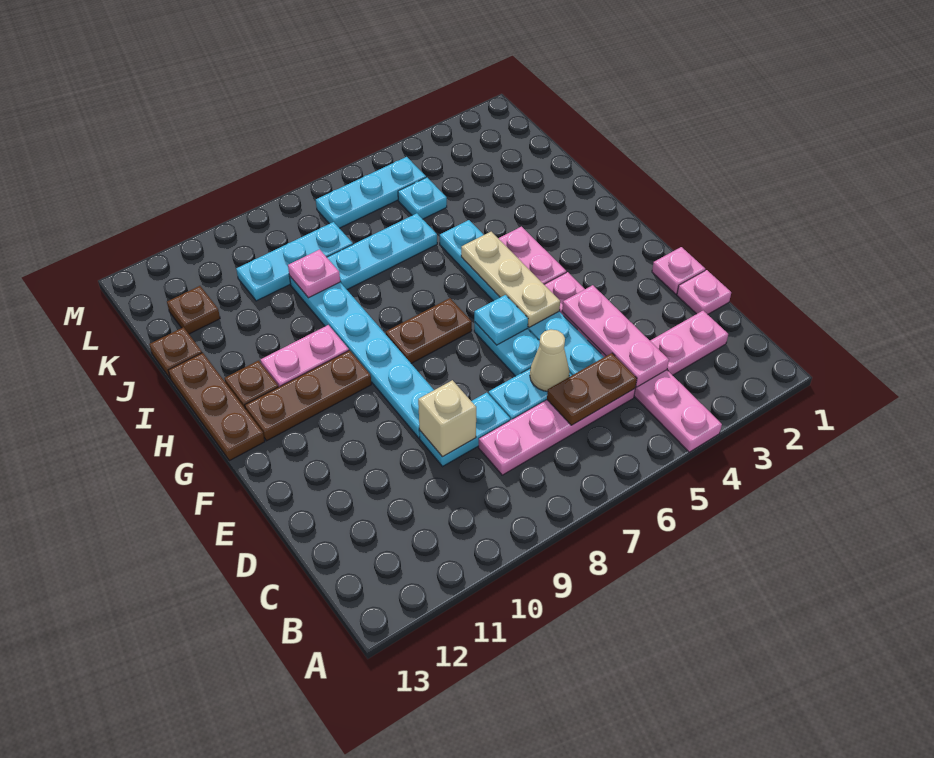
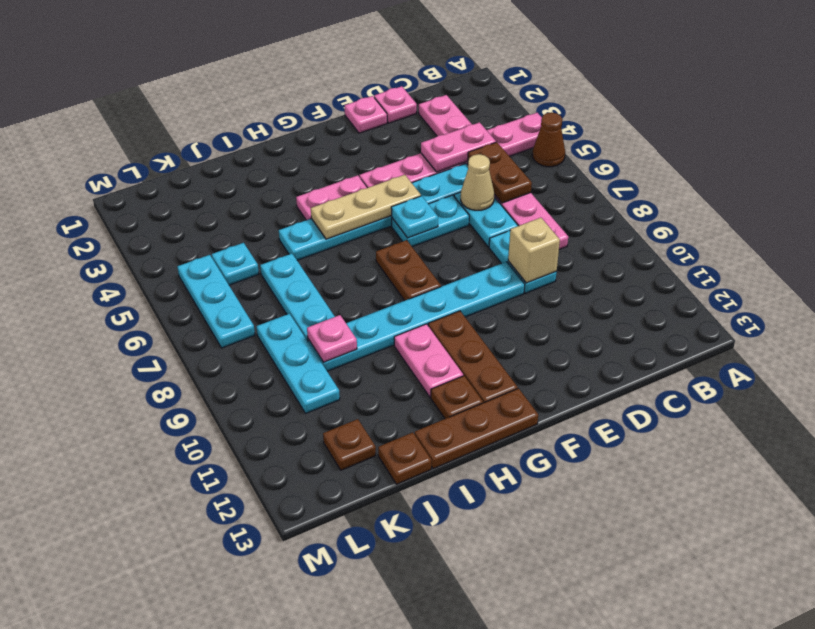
none -> brown cone A5 level 1
pink plate C4:E4 level 2 -> pink plate C4:D4 level 2

